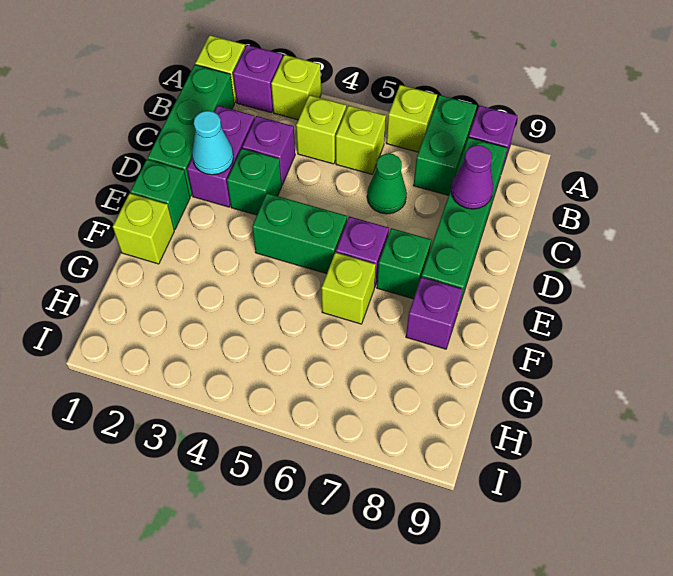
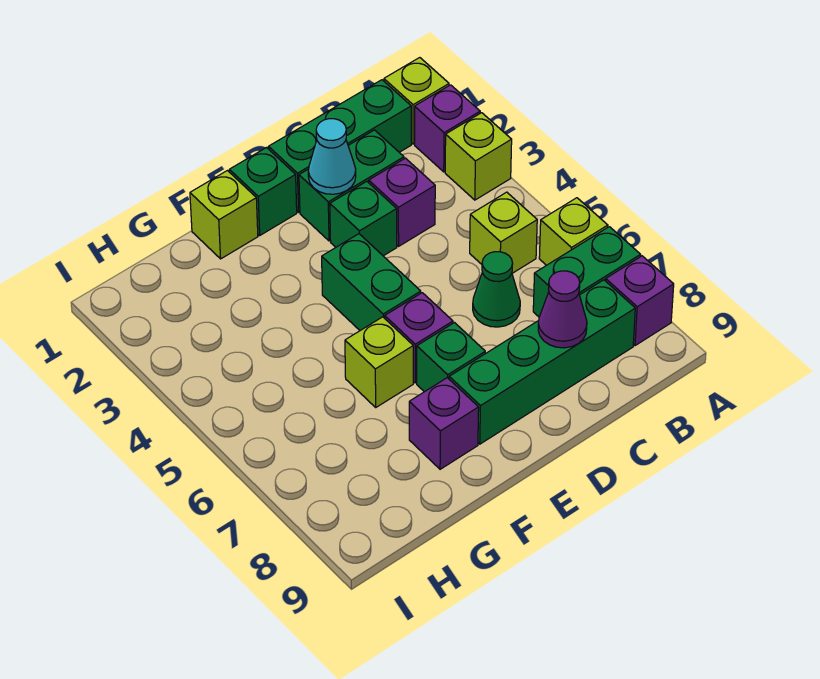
lime brick B4 level 1 -> none
purple brick C2:D2 level 1 -> green brick C2:D2 level 1

